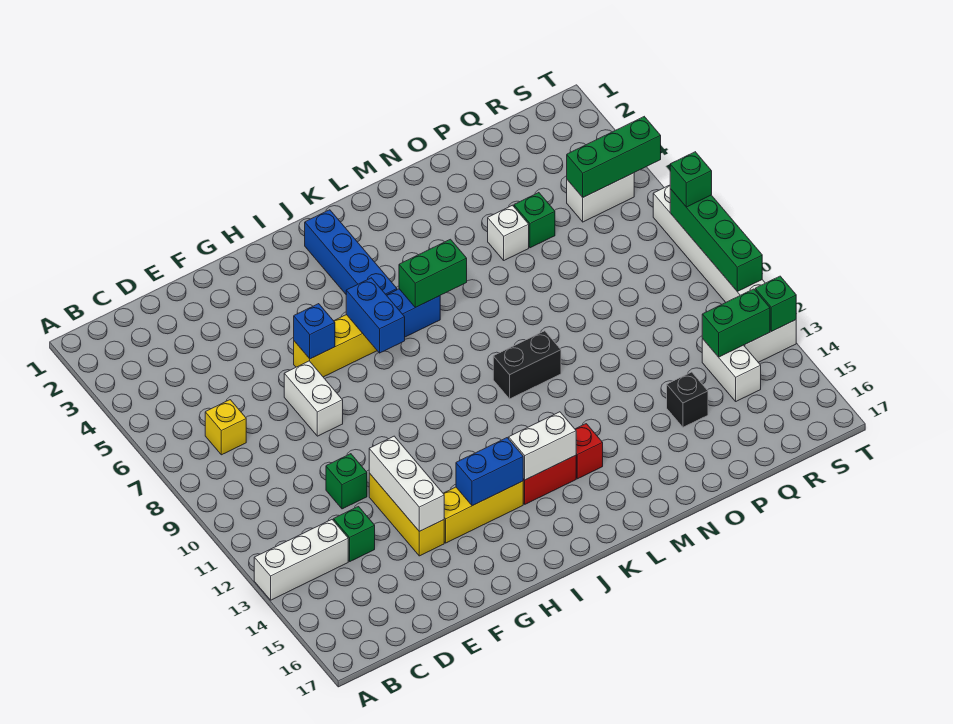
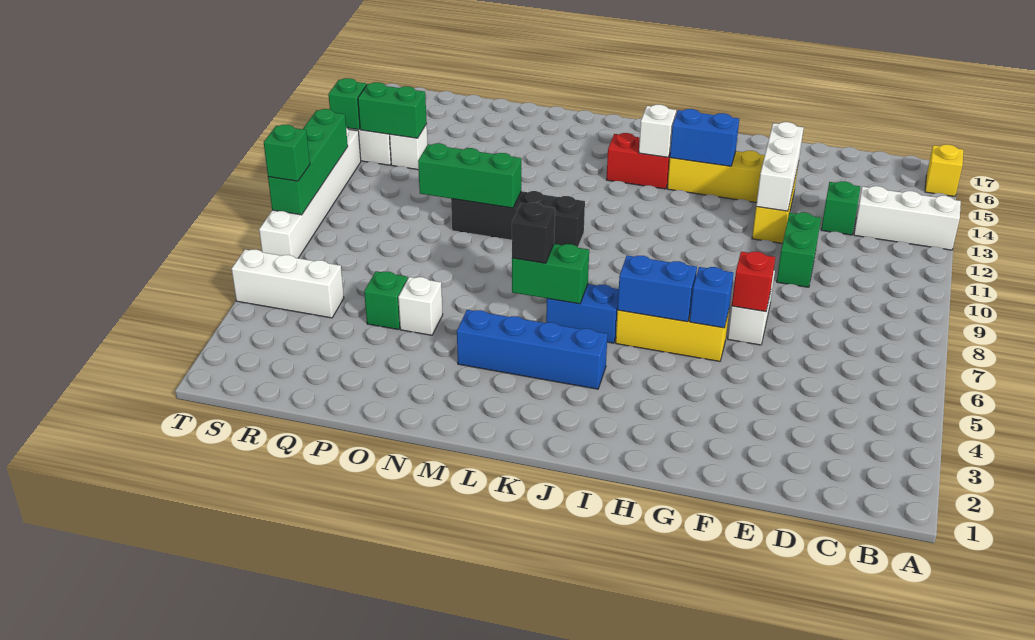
yellow brick C7 level 1 -> yellow brick A16 level 1
green brick E11 level 1 -> green brick E10:E11 level 1
blue brick I6:I7 level 2 -> blue brick H6:I6 level 2
blue brick J2:J5 level 1 -> blue brick J4:M4 level 1
white brick J14:K14 level 2 -> white brick J14 level 2
black brick L10:M10 level 1 -> black brick L10:O10 level 1
red brick L14 level 1 -> red brick F7 level 2
black brick P14 level 1 -> black brick L6 level 3
white brick R5:S5 level 1 -> white brick R5:T5 level 1
green brick R5:T5 level 2 -> green brick N10:P10 level 2
white brick R13:R14 level 1 -> white brick R13 level 1

